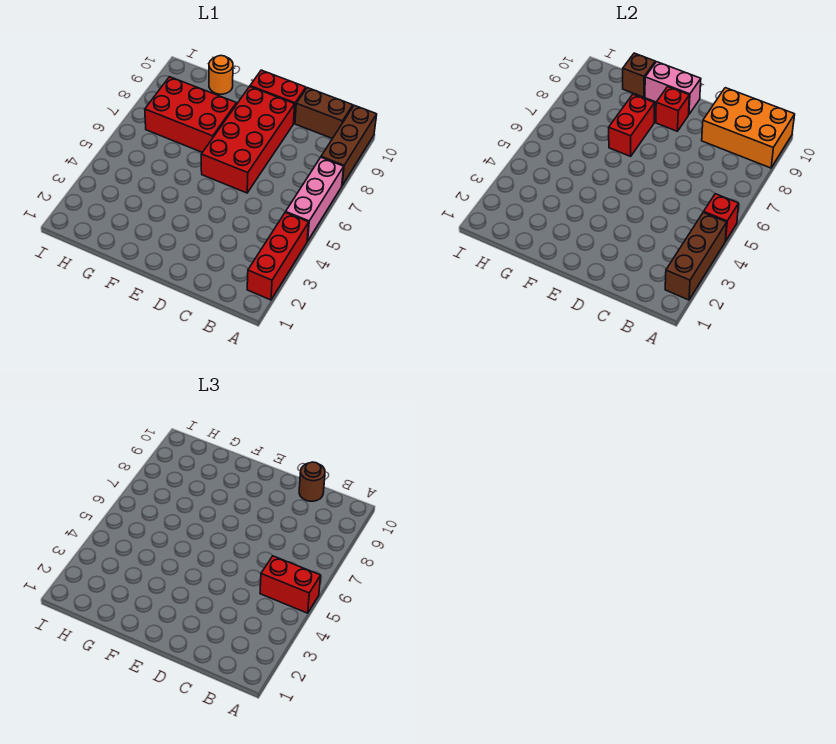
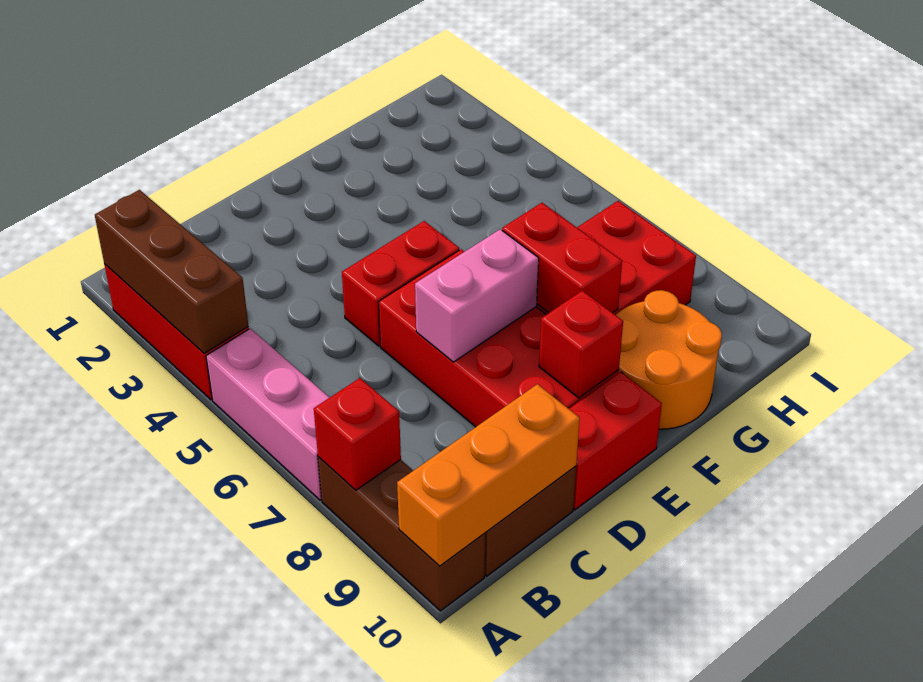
red brick A5 level 2 -> red brick A8 level 2
red brick A5:B5 level 3 -> red brick D5:E5 level 1
orange brick A9:C10 level 2 -> orange brick A10:C10 level 2
brown round brick C10 level 3 -> none
pink brick E10:F10 level 2 -> pink brick D7:E7 level 2
orange round brick G10 level 1 -> orange round brick F9:G10 level 1
brown brick G10 level 2 -> none

